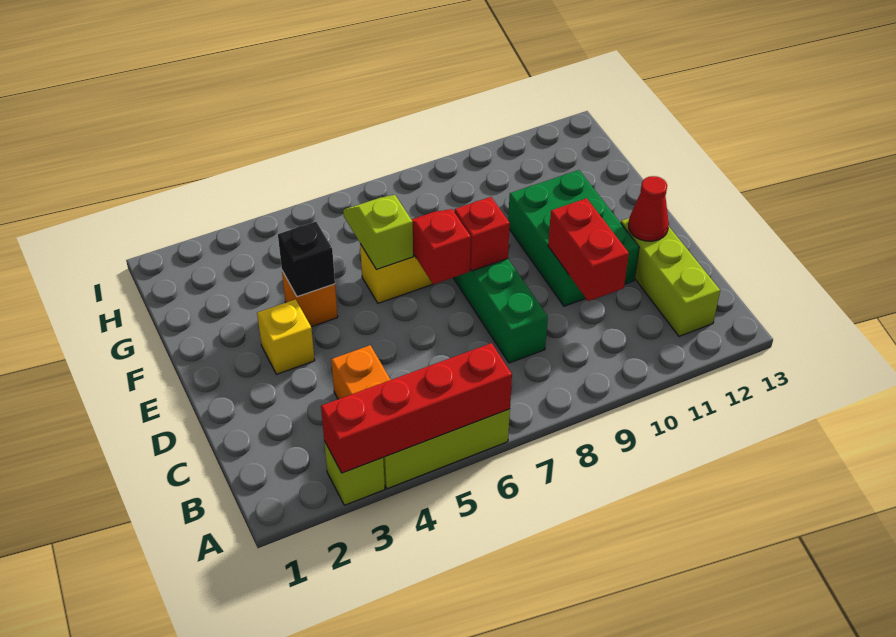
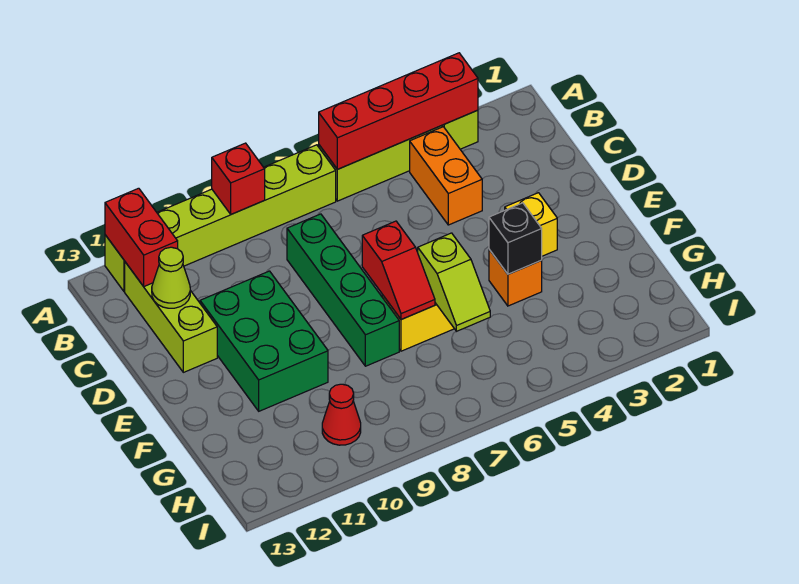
none -> lime brick A7:A12 level 1
red brick C10:D10 level 2 -> red brick A12:B12 level 2
none -> lime cone C12 level 2
red cone D12 level 2 -> red cone H10 level 1
red brick E8 level 2 -> red brick A9 level 2

